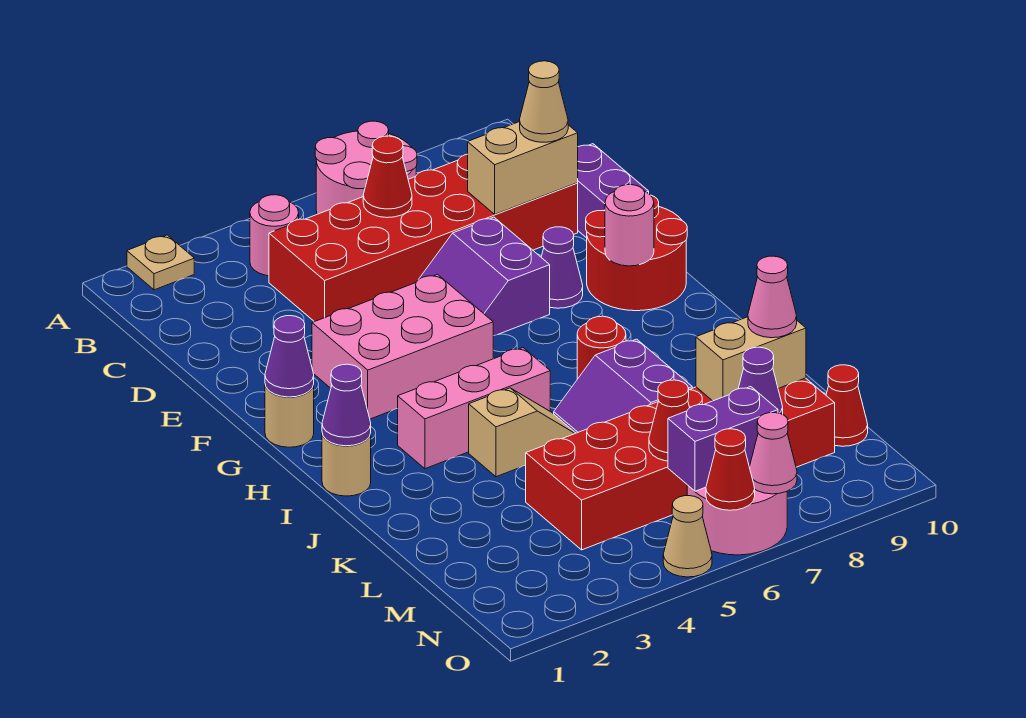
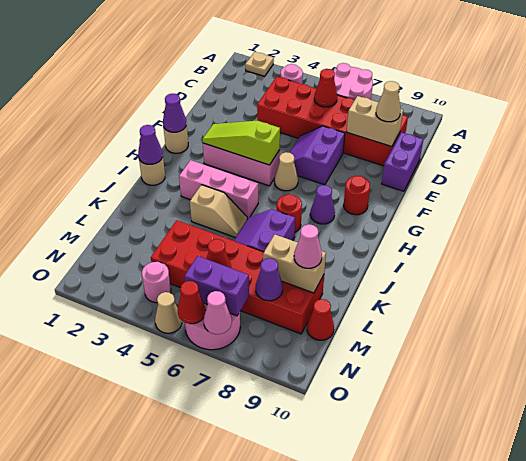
pink brick F3:G5 level 1 -> pink brick G3:G5 level 1
purple cone F8 level 1 -> purple cone H8 level 1
red round brick F9:G10 level 1 -> red round brick G9 level 1
none -> lime slope G3:G5 level 2 top 5
none -> tan cone G6 level 1
pink round brick G9 level 2 -> pink round brick N4 level 1

